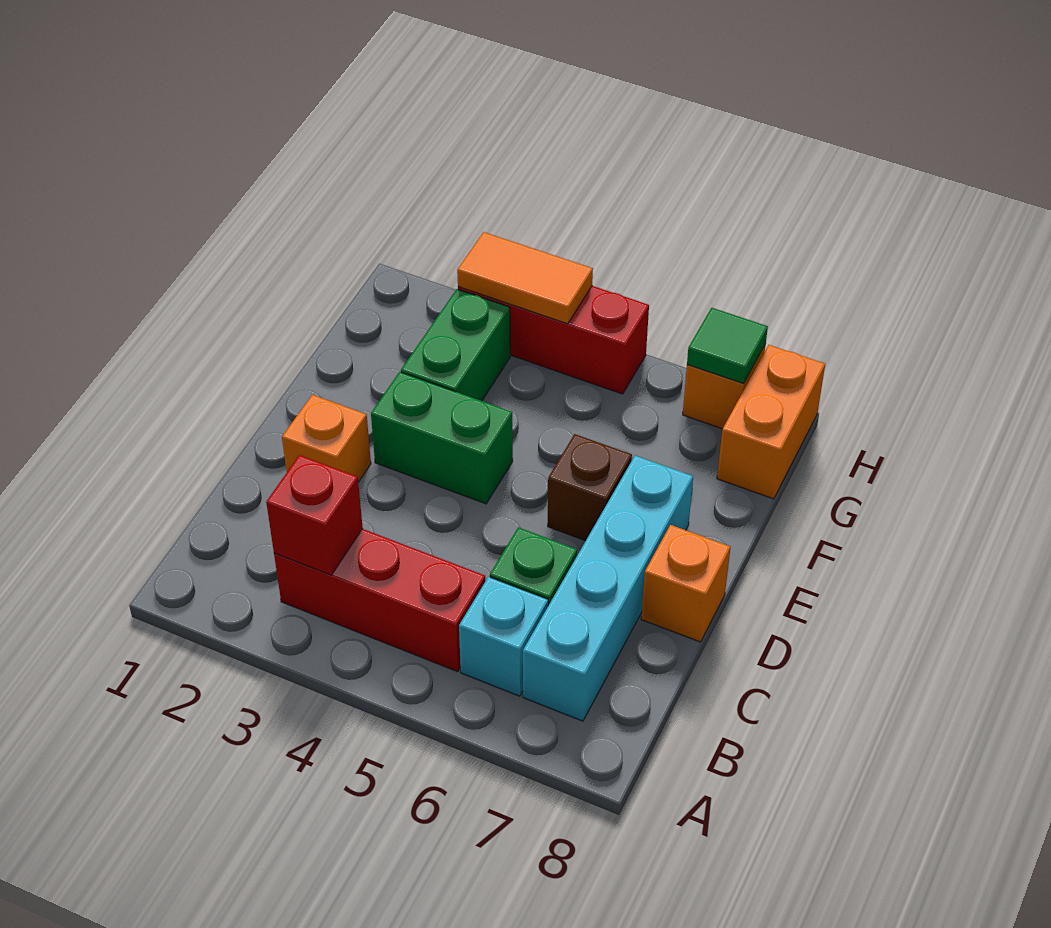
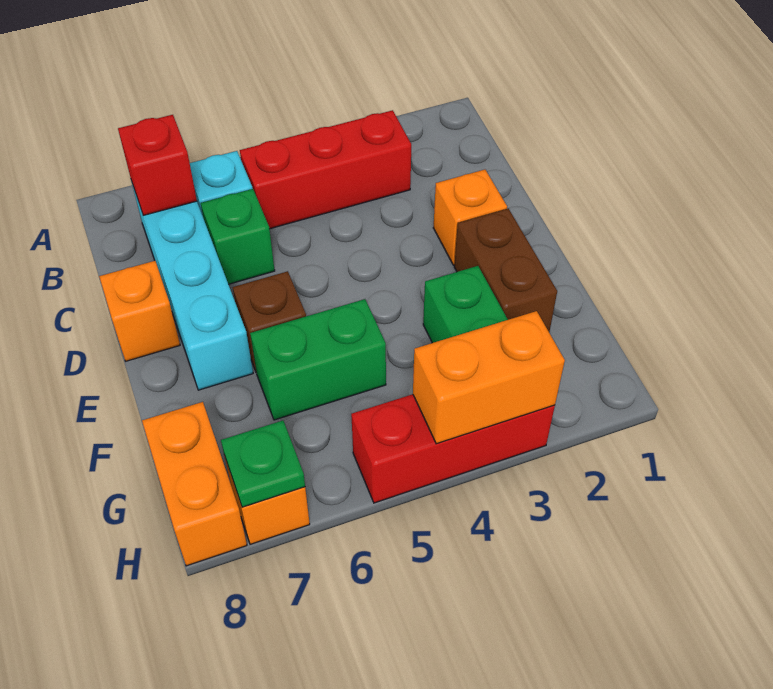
red brick B3 level 2 -> red brick B7 level 2
none -> brown brick E2:F2 level 1
green brick E3:E4 level 1 -> green brick F5:F6 level 1
orange tile H3:H4 level 2 -> orange brick H3:H4 level 2
green tile H7 level 2 -> green plate H7 level 2

